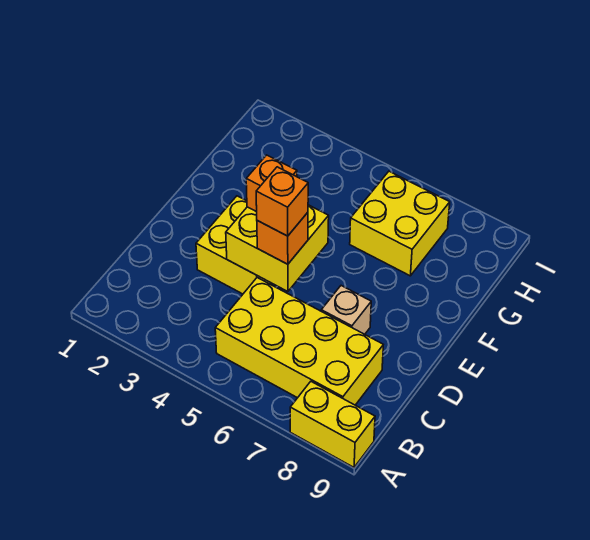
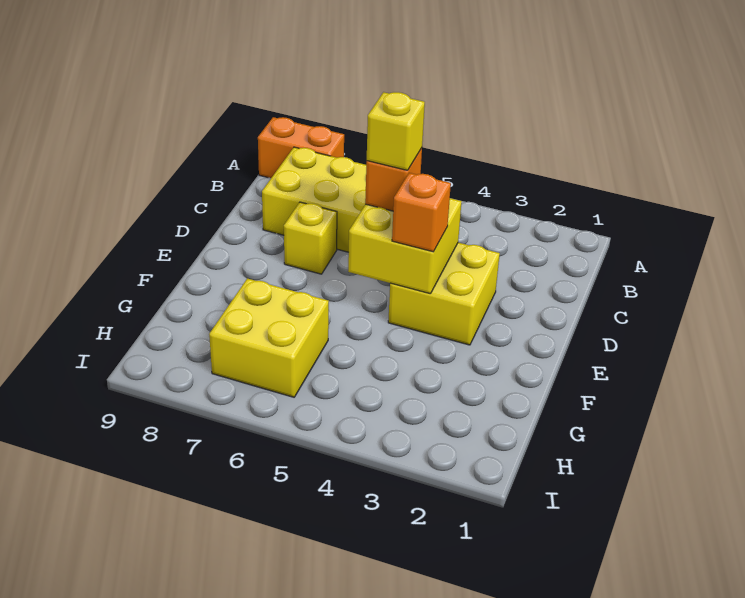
yellow brick A8:A9 level 1 -> orange brick A8:A9 level 1
orange brick D5 level 4 -> yellow brick D5 level 4
tan brick D7 level 1 -> yellow brick D7 level 1

